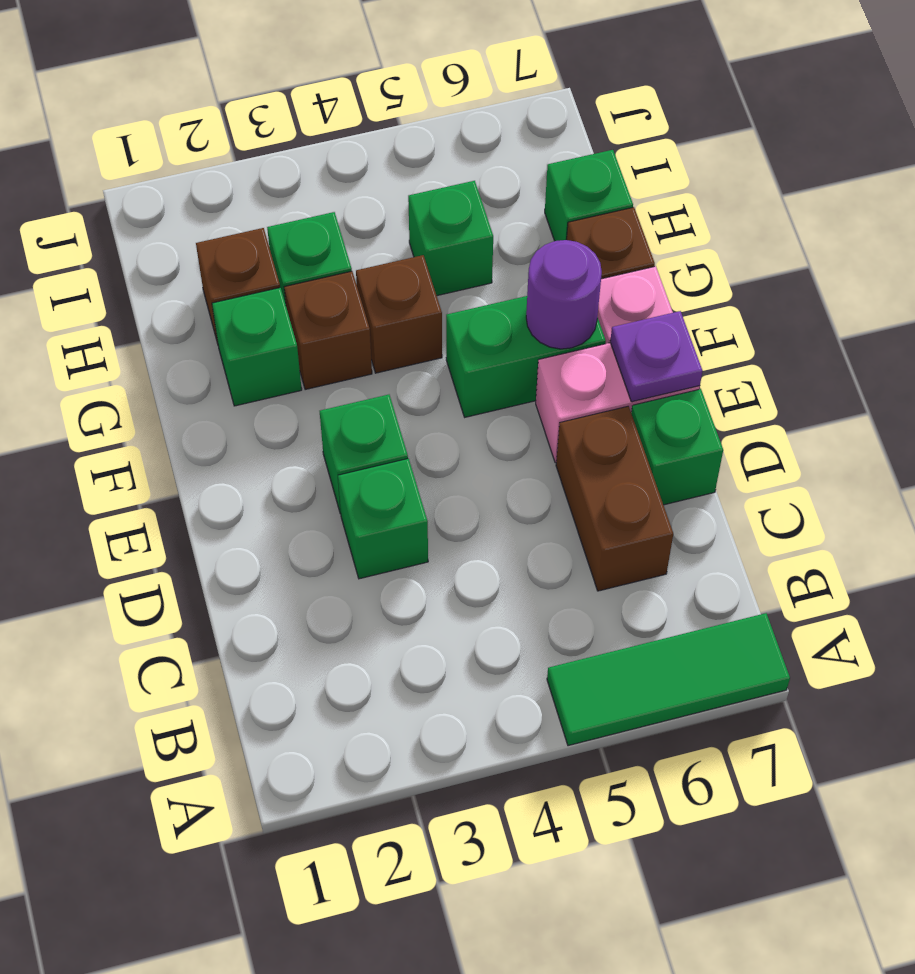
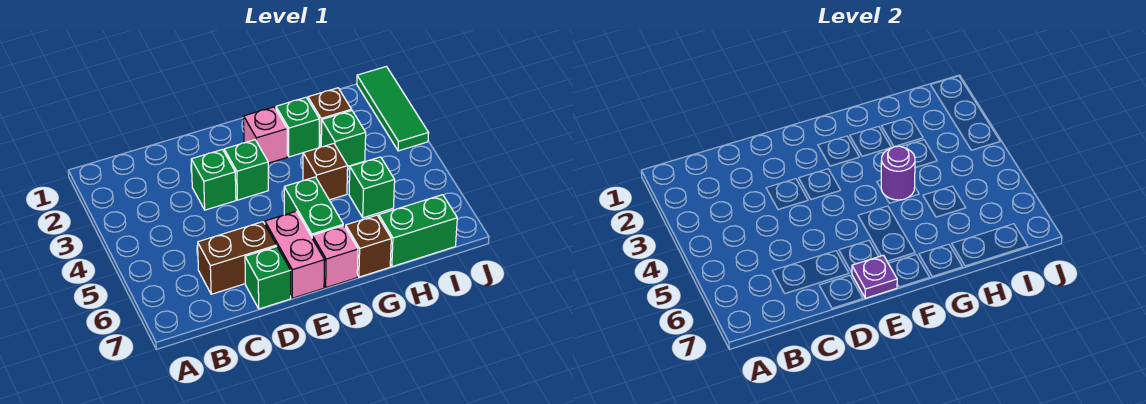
green tile A5:A7 level 1 -> green tile J1:J3 level 1
none -> pink brick F2 level 1
purple round brick F6 level 2 -> purple round brick G4 level 2
brown brick G3 level 1 -> none
green brick H7 level 1 -> green brick H7:I7 level 1

